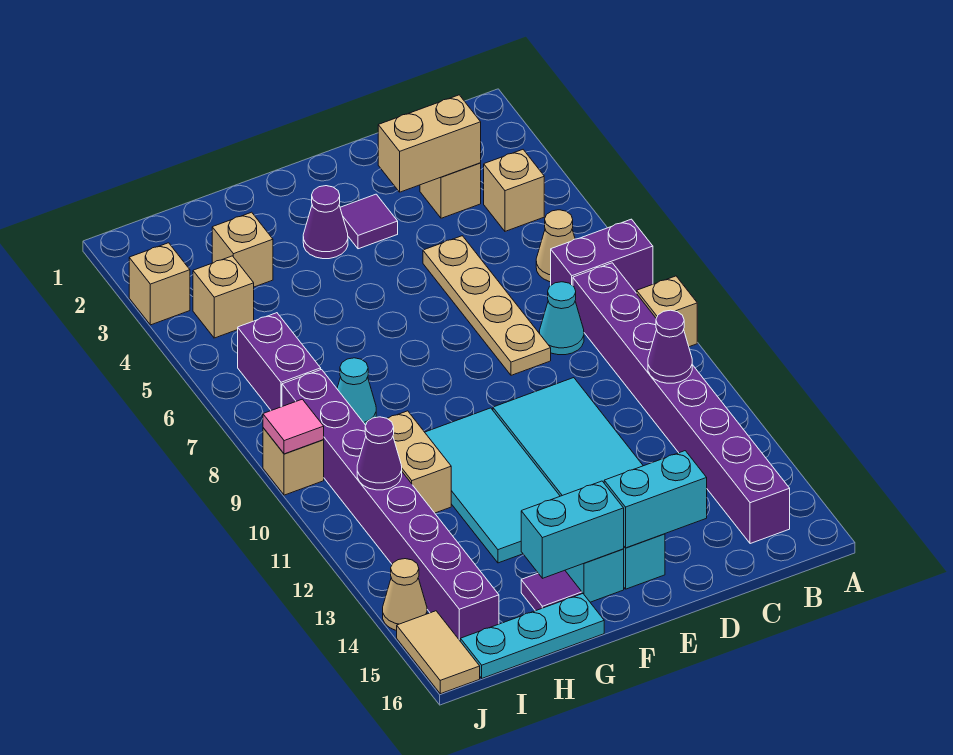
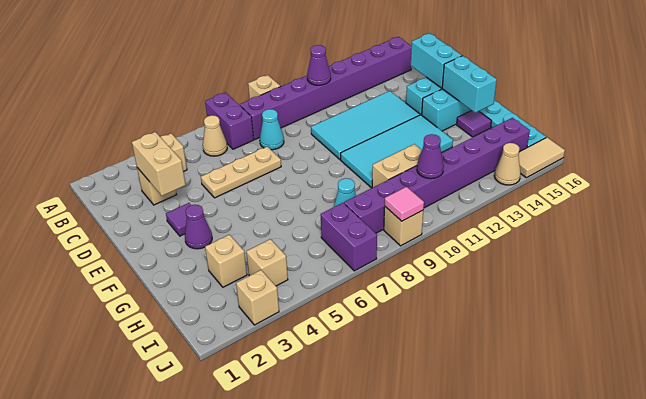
tan plate D5:D8 level 1 -> tan plate D5:D7 level 1
purple brick I6:I7 level 1 -> purple brick I7:J7 level 1

